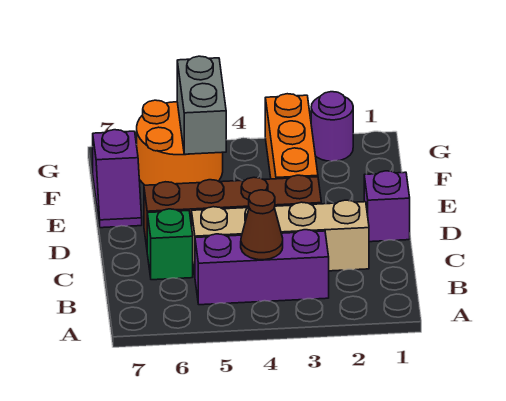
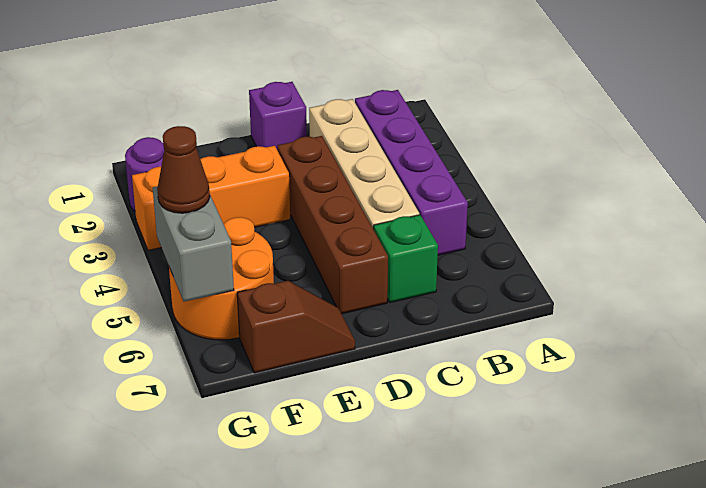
purple brick B3:B5 level 1 -> purple brick B2:B5 level 1
brown cone B4 level 2 -> brown cone G5 level 3
purple slope E7:F7 level 1 top F -> brown slope E7:F7 level 1 top F
grey brick F5:G5 level 2 -> grey brick G5:G6 level 2

